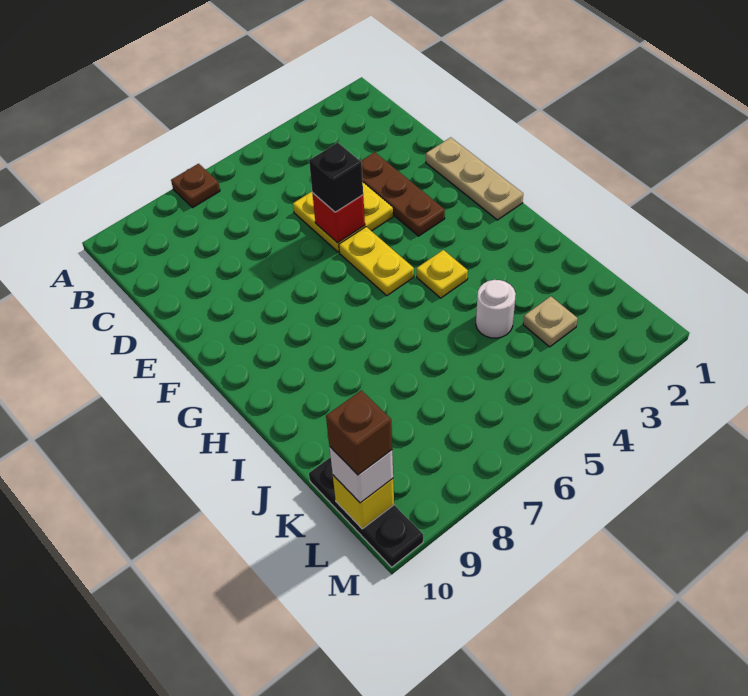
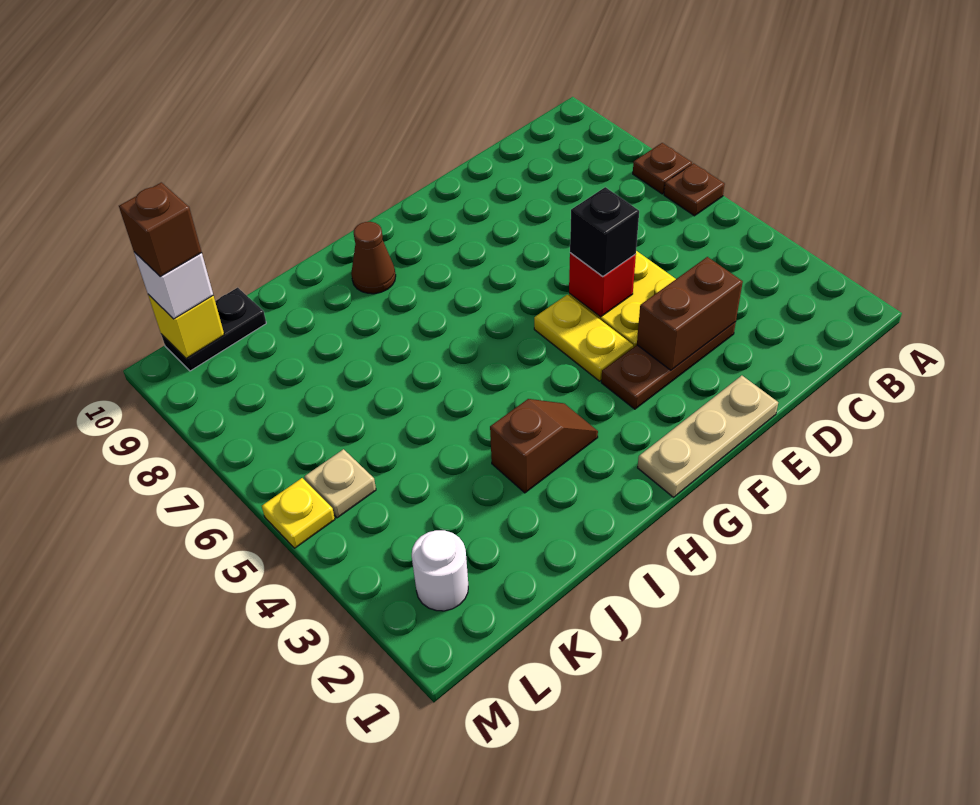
none -> brown plate A6 level 1
none -> brown brick D3:E3 level 2
yellow plate F5:G5 level 1 -> yellow plate F4:F5 level 1
none -> brown slope H3:I3 level 1 top I
yellow plate H4 level 1 -> yellow plate M5 level 1
none -> brown cone H9 level 1
white round brick J4 level 1 -> white round brick L2 level 1
tan plate K3 level 1 -> tan plate L5 level 1
black plate K10:M10 level 1 -> black plate K10:L10 level 1

